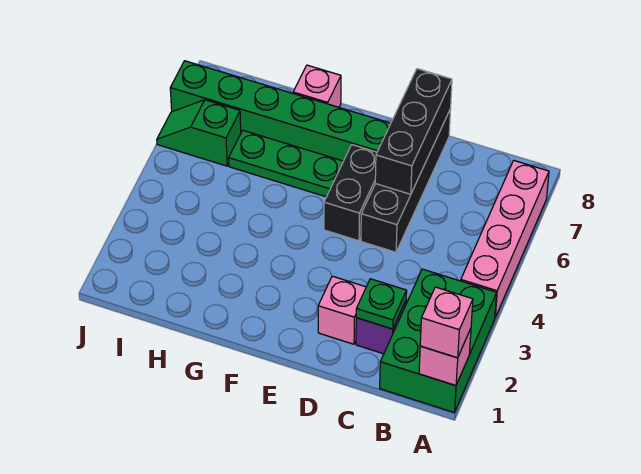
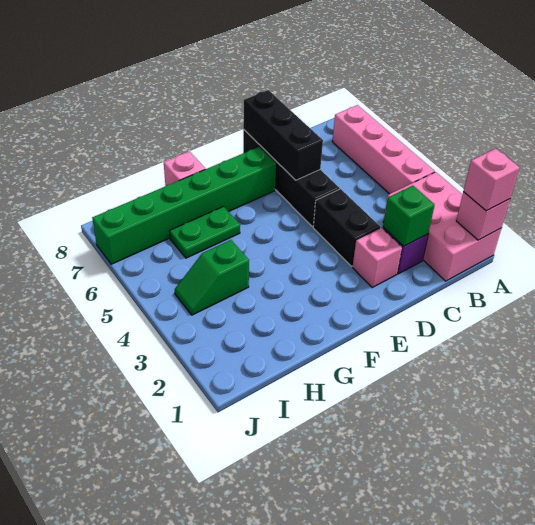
green brick A1:B3 level 1 -> pink brick A1:B3 level 1
green plate C2 level 2 -> green brick C2 level 2
black brick E5:E6 level 1 -> black brick D3:D4 level 1
green plate F6:H6 level 1 -> green plate G6:H6 level 1
green slope I6:J6 level 1 top I -> green slope H4:I4 level 1 top H

